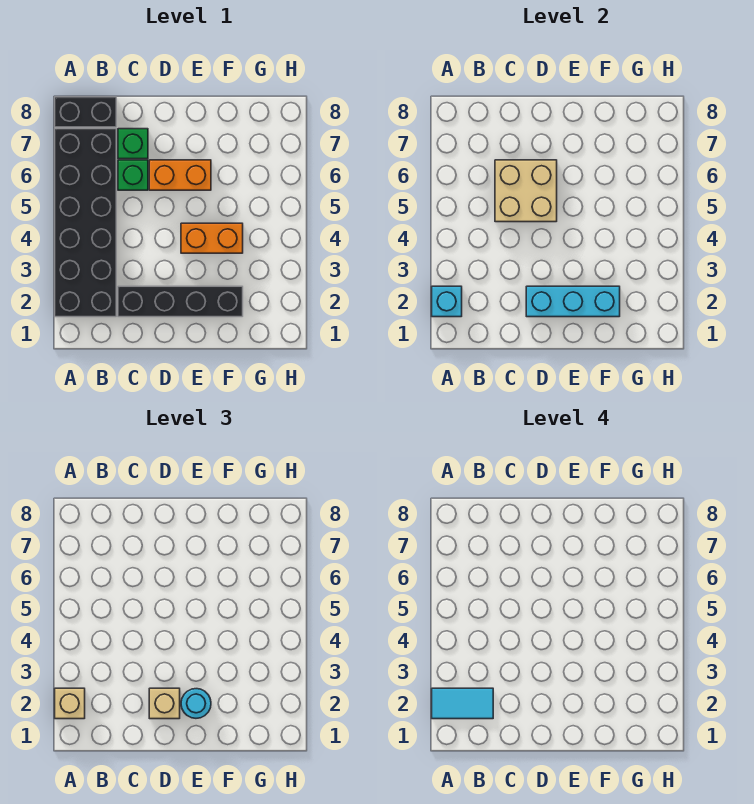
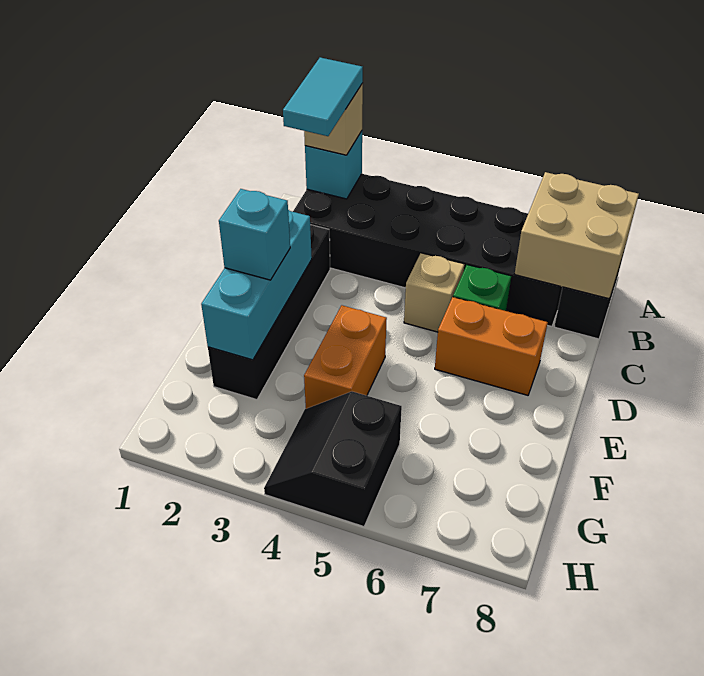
tan brick C5:D6 level 2 -> tan brick A7:B8 level 2
green brick C7 level 1 -> none
tan brick D2 level 3 -> tan brick C5 level 1
orange brick D6:E6 level 1 -> orange brick D6:D7 level 1
cyan round brick E2 level 3 -> cyan brick E2 level 3
none -> black slope G4:H5 level 1 top 5

